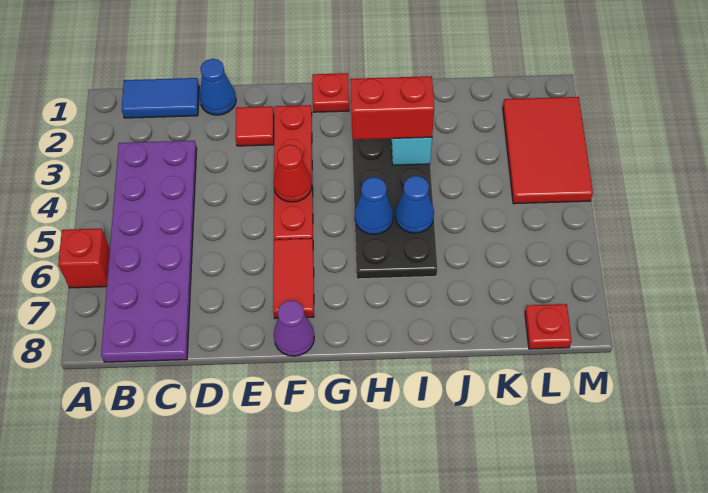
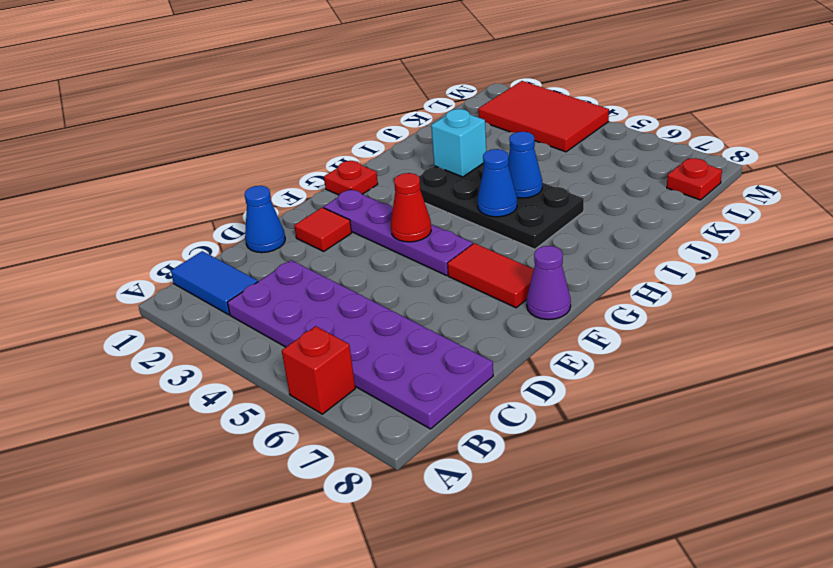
blue tile B1:C1 level 1 -> blue tile B1:B2 level 1
red plate F2:F5 level 1 -> purple plate F2:F5 level 1
red brick H3:I3 level 3 -> none

